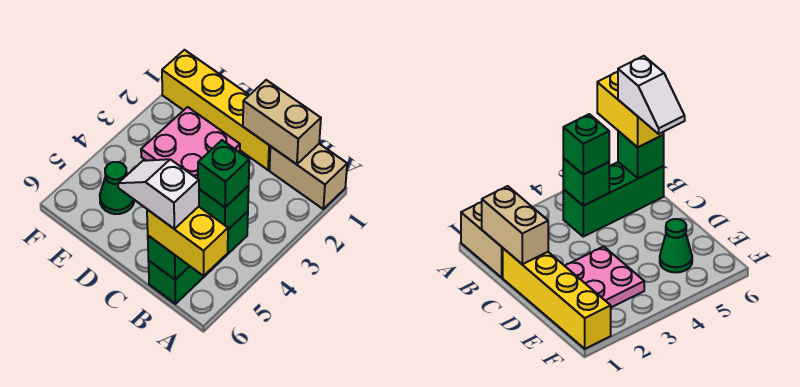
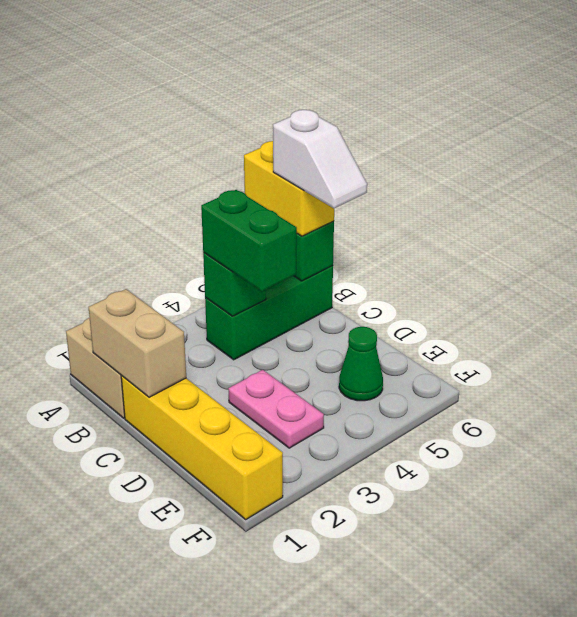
green brick B4 level 3 -> green brick B4:C4 level 3
pink plate D2:E3 level 1 -> pink plate D3:E3 level 1

